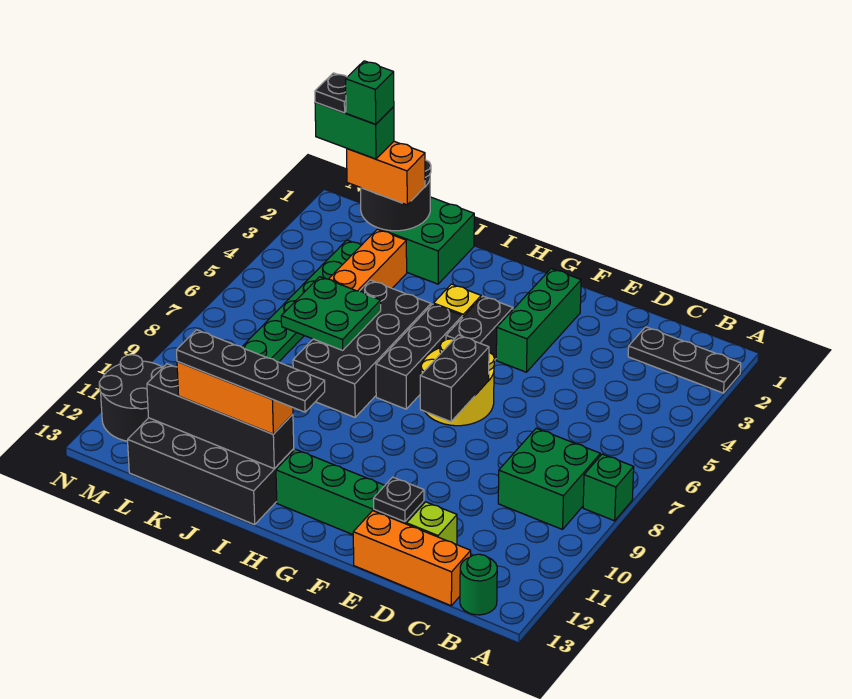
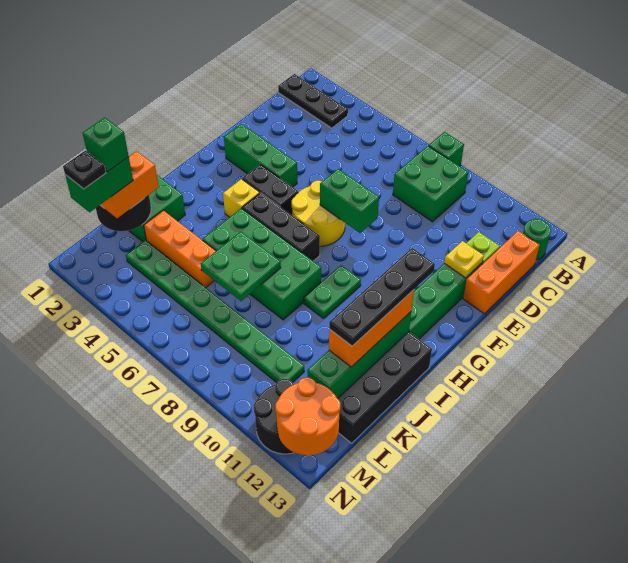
black plate A2:C2 level 1 -> black plate B1:B3 level 1
black plate E12 level 2 -> yellow plate E12 level 2
black brick F7:F8 level 2 -> green brick F7:F8 level 2
none -> green plate H9:I9 level 1
black brick I5:J8 level 1 -> green brick I5:J8 level 1
black brick I12:L12 level 2 -> green brick I12:L12 level 2
none -> orange round brick M12:N13 level 2

